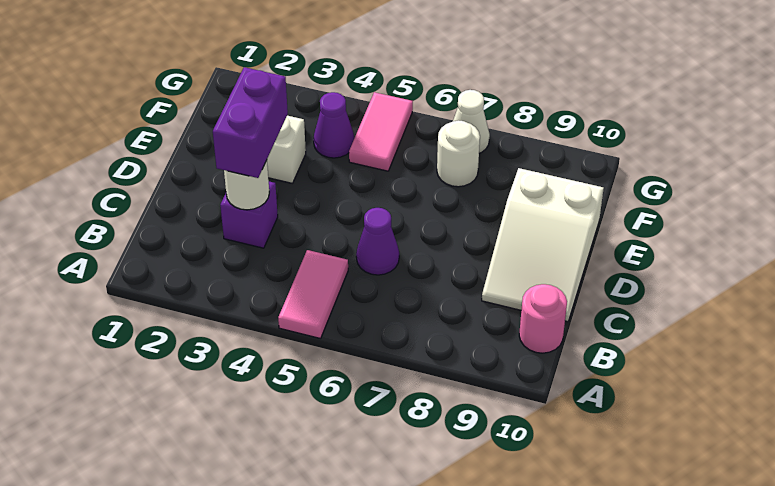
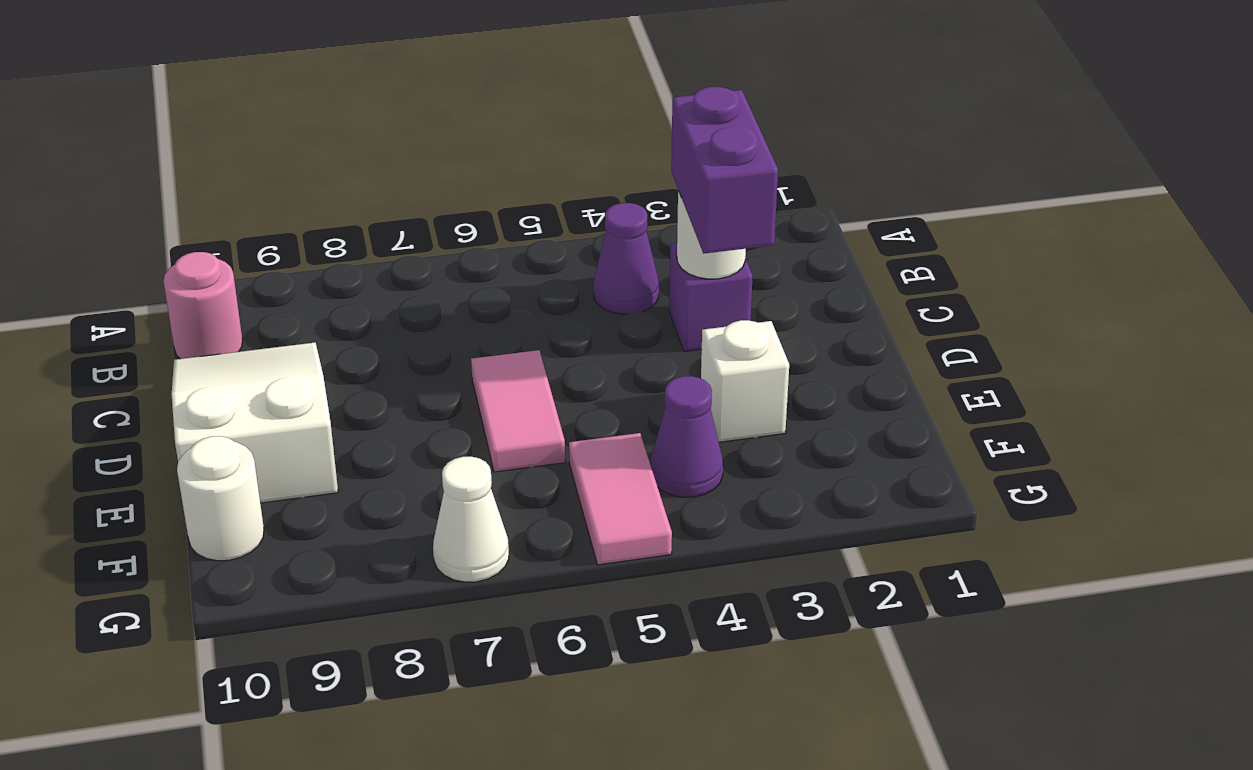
pink tile A5:B5 level 1 -> pink tile D6:E6 level 1
purple cone C6 level 1 -> purple cone B4 level 1
white round brick F7 level 1 -> white round brick F10 level 1

